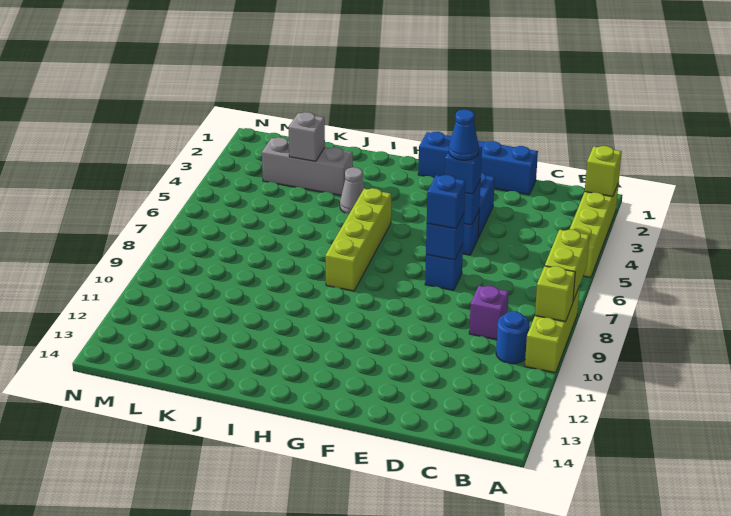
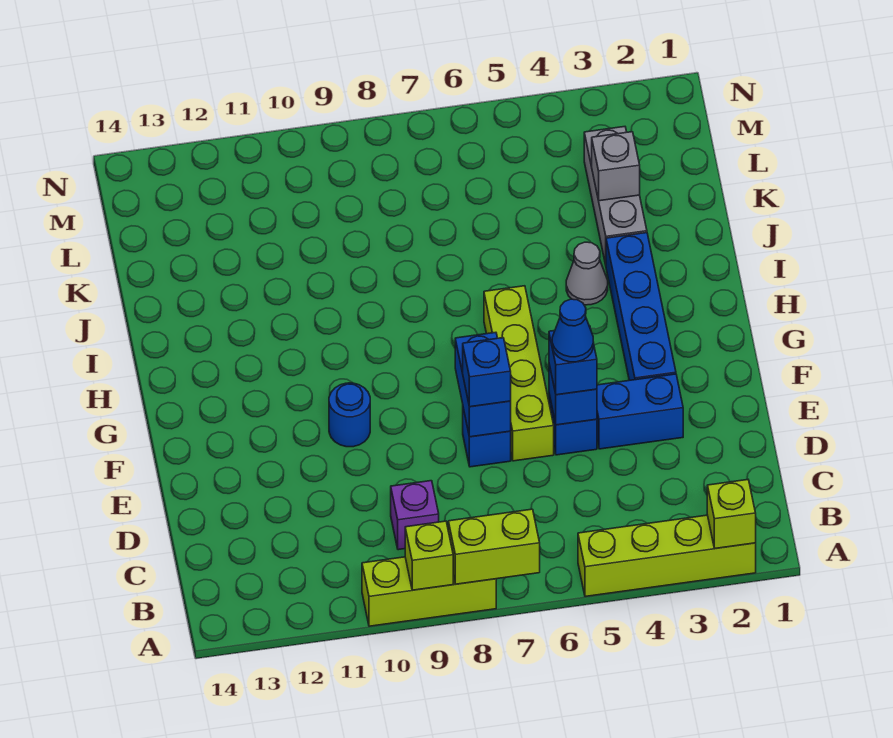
blue round brick B10 level 1 -> blue round brick F10 level 1
blue brick D1:G1 level 1 -> blue brick F3:I3 level 1
blue brick E7 level 2 -> blue brick E7:F7 level 2
lime brick H5:H8 level 1 -> lime brick E6:H6 level 1

